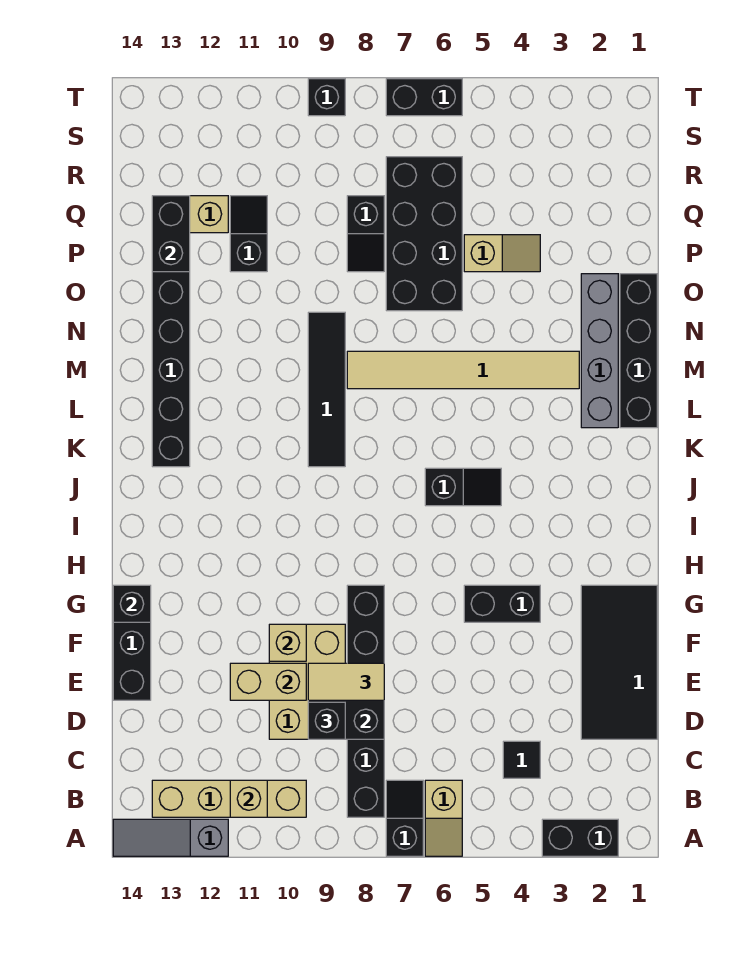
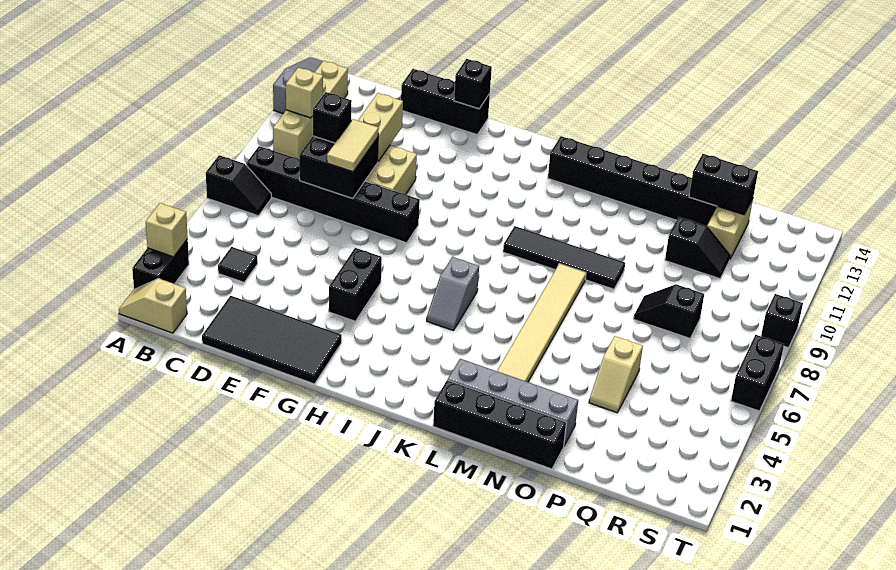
tan slope A6:B6 level 1 top B -> tan slope A1:B1 level 1 top B
tan brick F10 level 2 -> tan brick A3 level 2
black slope J5:J6 level 1 top 6 -> grey slope J5:J6 level 1 top 6
black brick O6:R7 level 1 -> none

